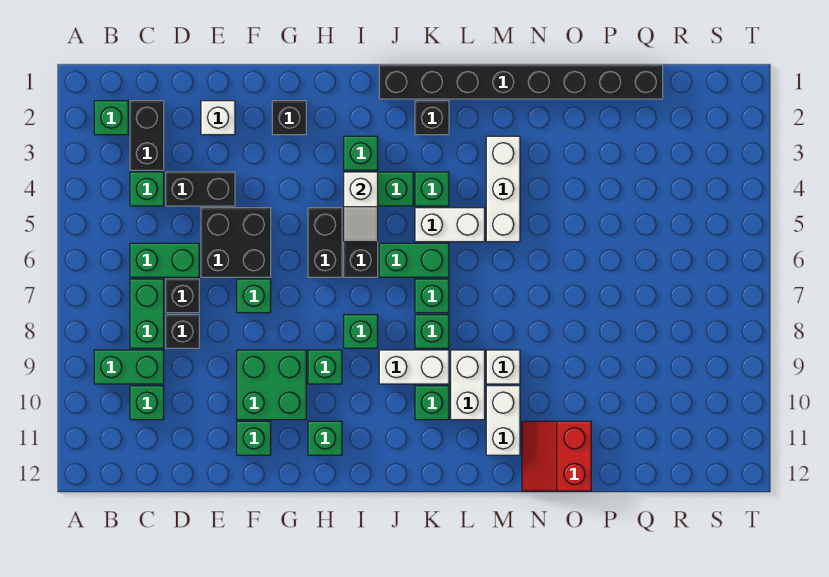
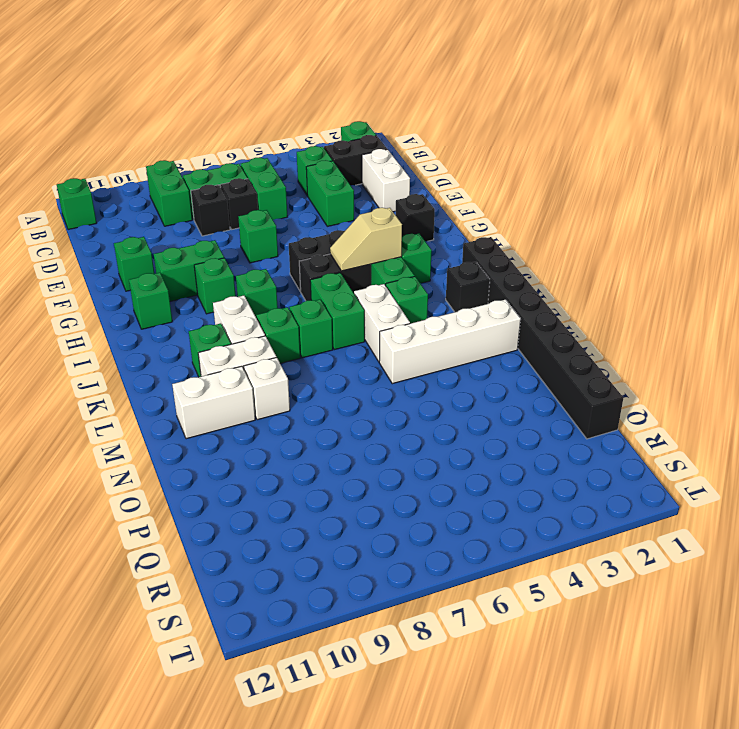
green brick C10 level 1 -> green brick B12 level 1
black brick D4:E4 level 1 -> green brick D4:E4 level 1
white brick E2 level 1 -> white brick D2:E2 level 1
black brick E5:F6 level 1 -> none
green brick F9:G10 level 1 -> green brick G9:G10 level 1
white slope I4:I5 level 2 top 4 -> tan slope I4:I5 level 2 top 4
white brick M3:M5 level 1 -> white brick M2:M5 level 1
red slope N11:O12 level 1 top O -> none

